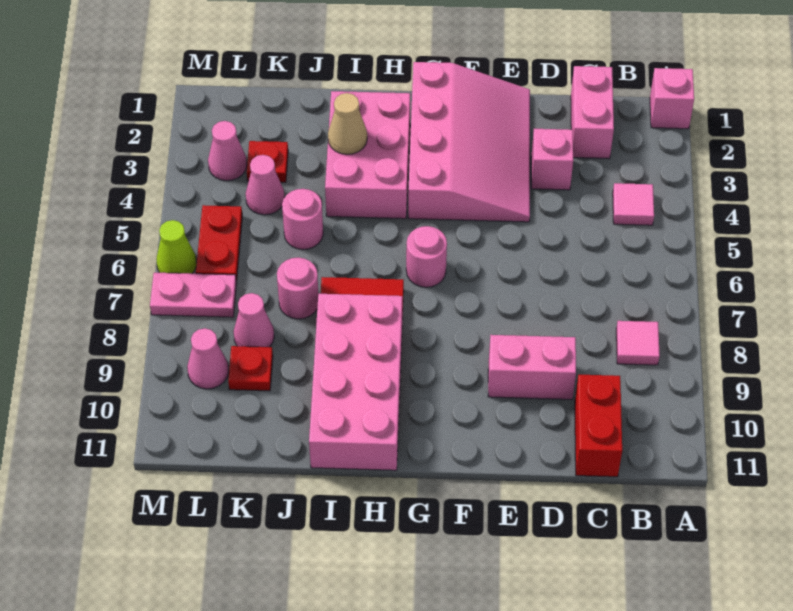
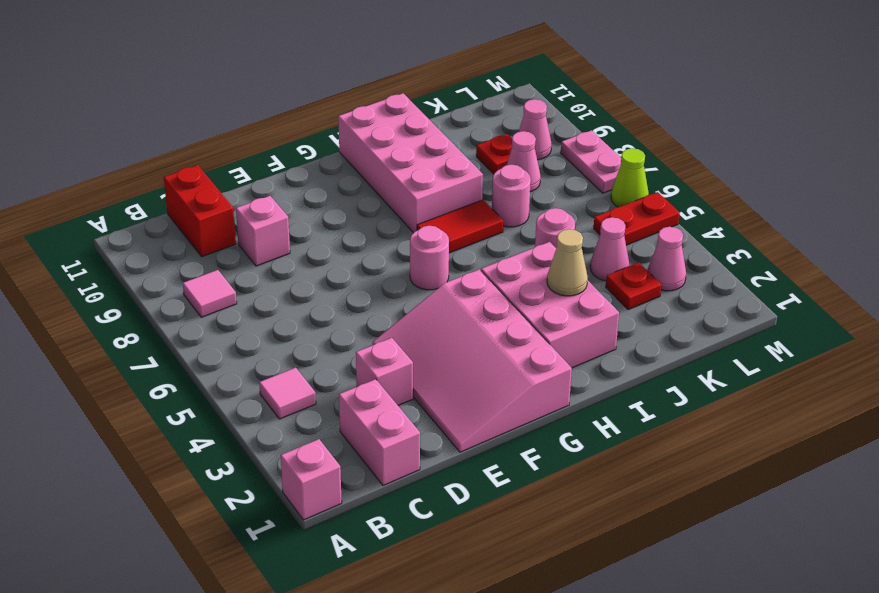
pink brick D9:E9 level 1 -> pink brick D9 level 1
red plate L5:L6 level 1 -> red plate L5:M5 level 1
pink plate L7:M7 level 1 -> pink plate M7:M8 level 1

